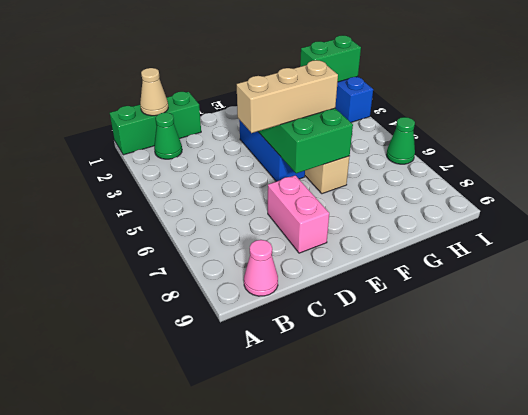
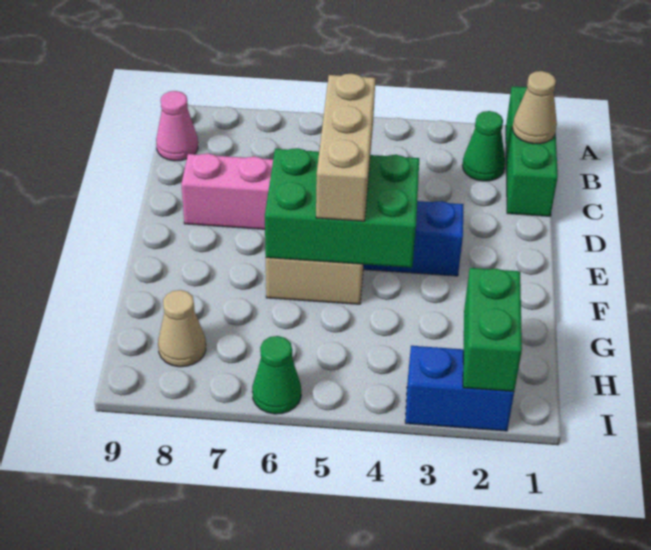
none -> tan cone H8 level 1

